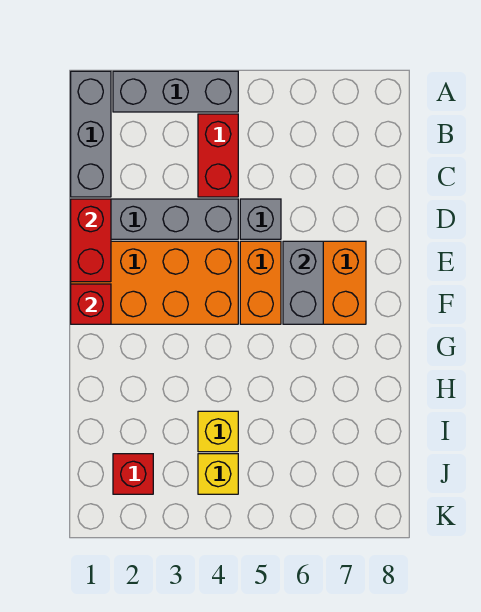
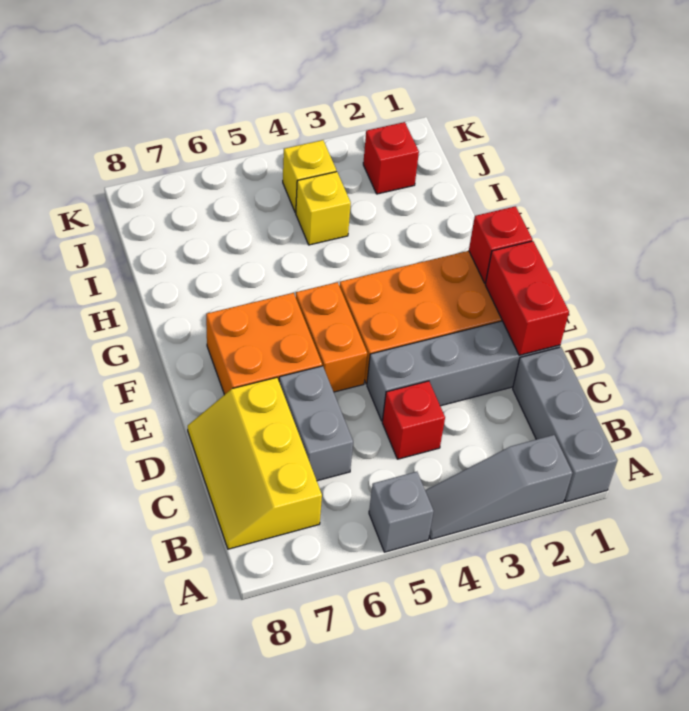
grey brick A2:A4 level 1 -> grey slope A2:A4 level 1 top 2
red brick B4:C4 level 1 -> red brick C4 level 1
none -> yellow slope B7:D8 level 1 top 7
grey brick D5 level 1 -> grey brick A5 level 1
grey brick E6:F6 level 2 -> grey brick C6:D6 level 1

